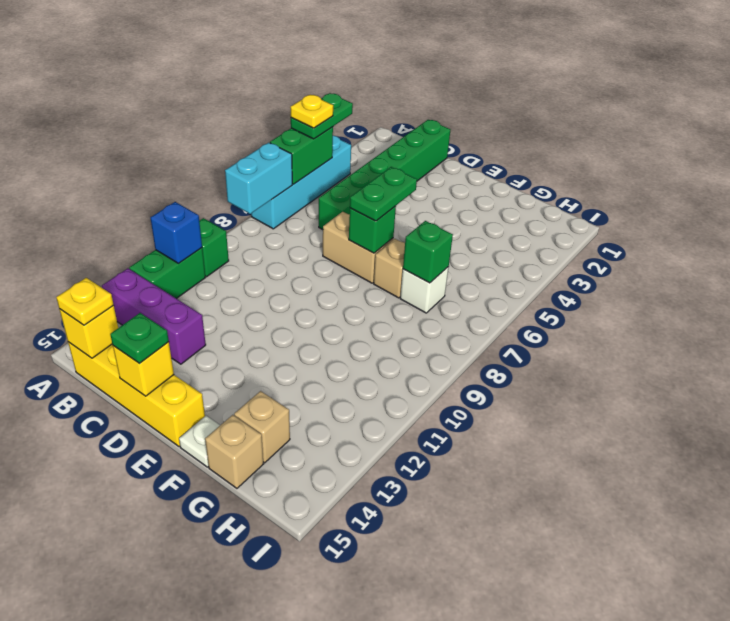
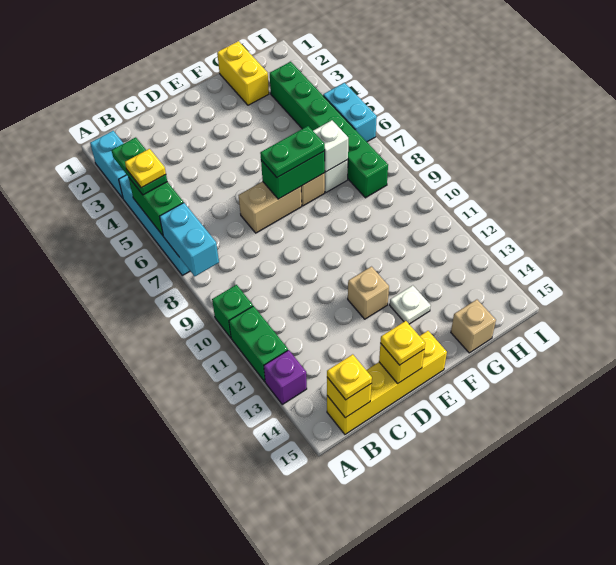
none -> cyan brick A2:A3 level 1
blue brick A11 level 2 -> none
purple brick A13:C13 level 1 -> purple brick A13 level 1
green brick C1:C6 level 1 -> green brick H3:H8 level 1
green plate D15 level 3 -> yellow plate D15 level 3
green plate E6:E7 level 3 -> green plate E7:F7 level 3
green brick E7 level 2 -> green brick E7:F7 level 2
white plate F15 level 1 -> white plate F13 level 1
none -> yellow brick G1:G2 level 1
green brick G7 level 2 -> white brick G7 level 2
tan brick G14 level 1 -> tan brick E12 level 1
none -> cyan brick I5:I6 level 1

